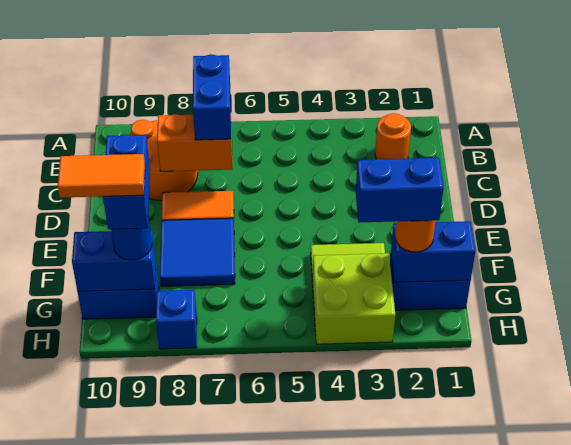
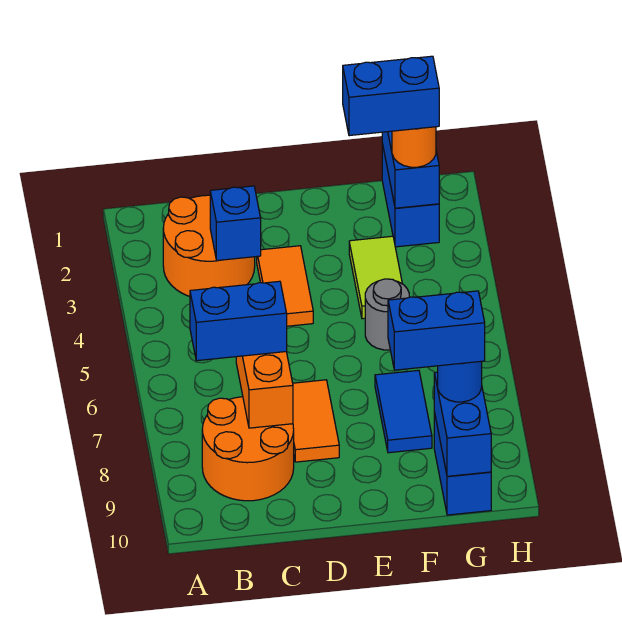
orange round brick B2 level 1 -> orange round brick B2:C3 level 1
blue tile E7:F8 level 1 -> blue tile F7:F8 level 1
none -> grey round brick F5 level 1
blue brick G2:G3 level 4 -> blue brick F2:G2 level 4
lime brick G3:H4 level 1 -> none
orange tile G9:G10 level 5 -> orange tile D3:D4 level 1
blue brick H8 level 1 -> blue brick C3 level 2

